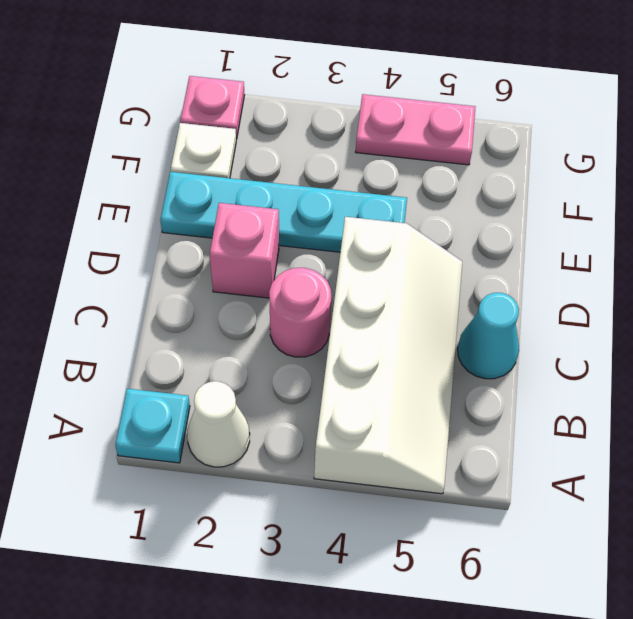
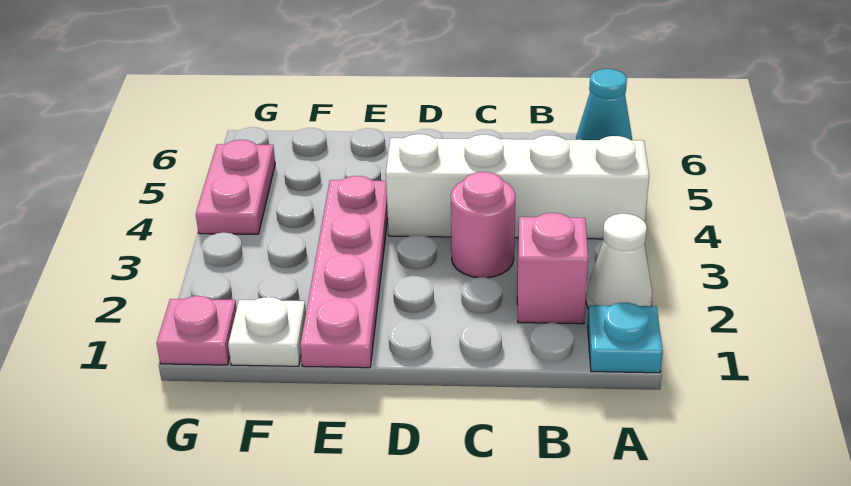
cyan cone C6 level 1 -> cyan cone A6 level 1
pink brick D2 level 1 -> pink brick B2 level 1
cyan plate E1:E4 level 1 -> pink plate E1:E4 level 1

